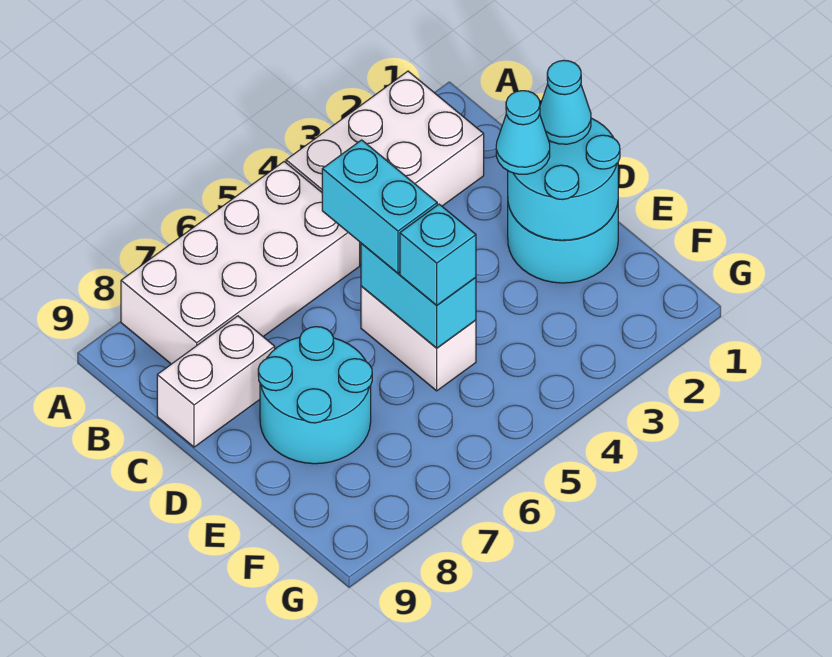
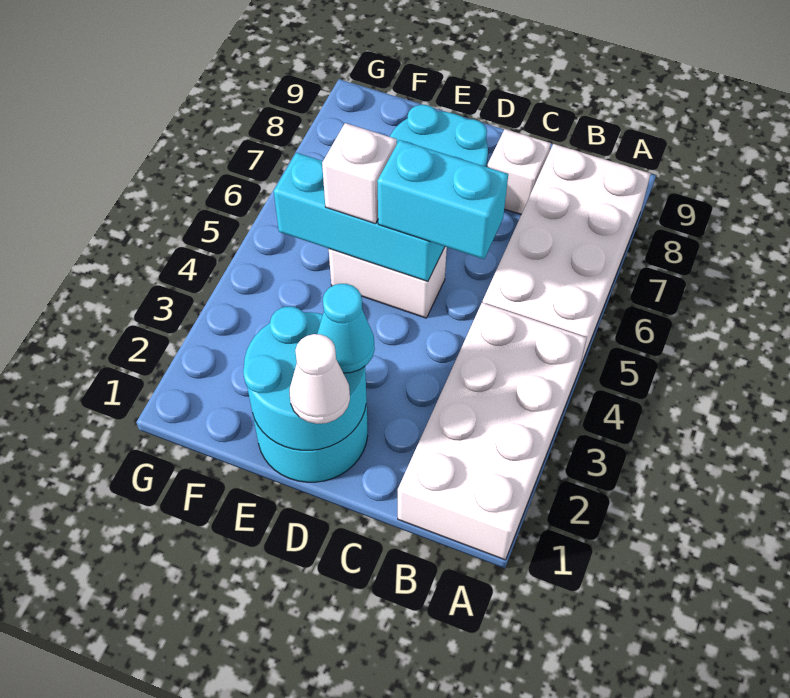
white brick A2:B4 level 1 -> white brick A1:B4 level 1
white brick C8:C9 level 1 -> white brick C8 level 1
cyan cone D1 level 3 -> white cone D1 level 3
cyan brick D5:E5 level 2 -> cyan brick D5:F5 level 2
cyan brick E5 level 3 -> white brick E5 level 3

